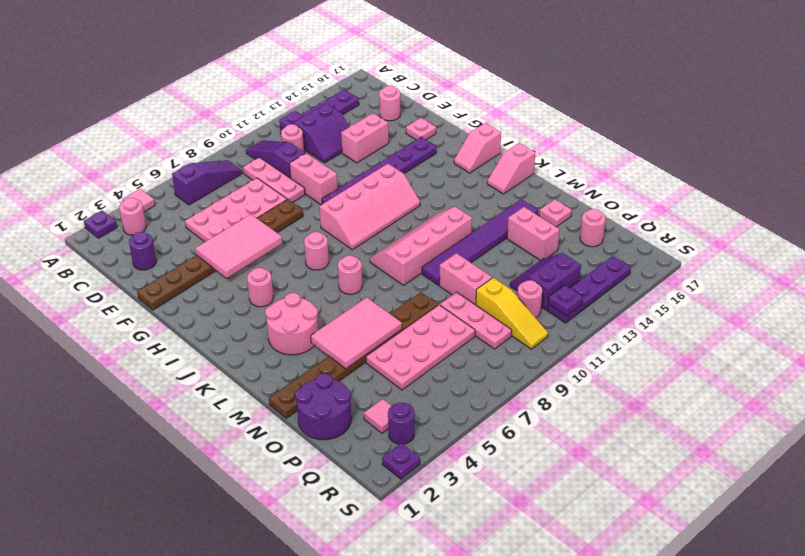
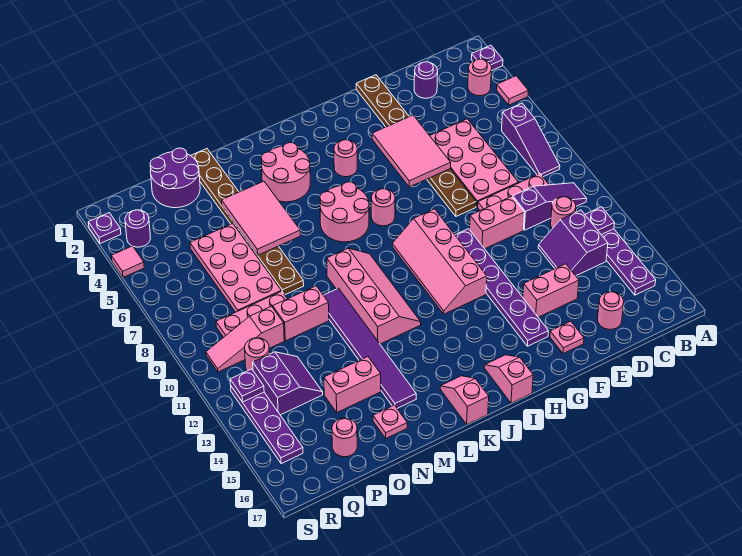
pink brick E13:E14 level 1 -> pink brick E14:F14 level 1
pink round brick K7 level 1 -> pink round brick J6:K7 level 1
yellow slope P10:R10 level 1 top P -> pink slope P10:R10 level 1 top P
pink tile Q3 level 1 -> pink tile S4 level 1

